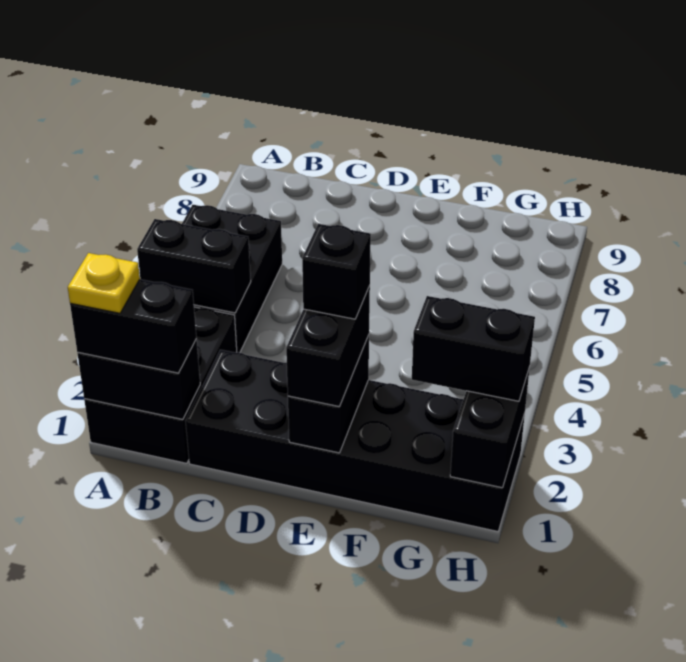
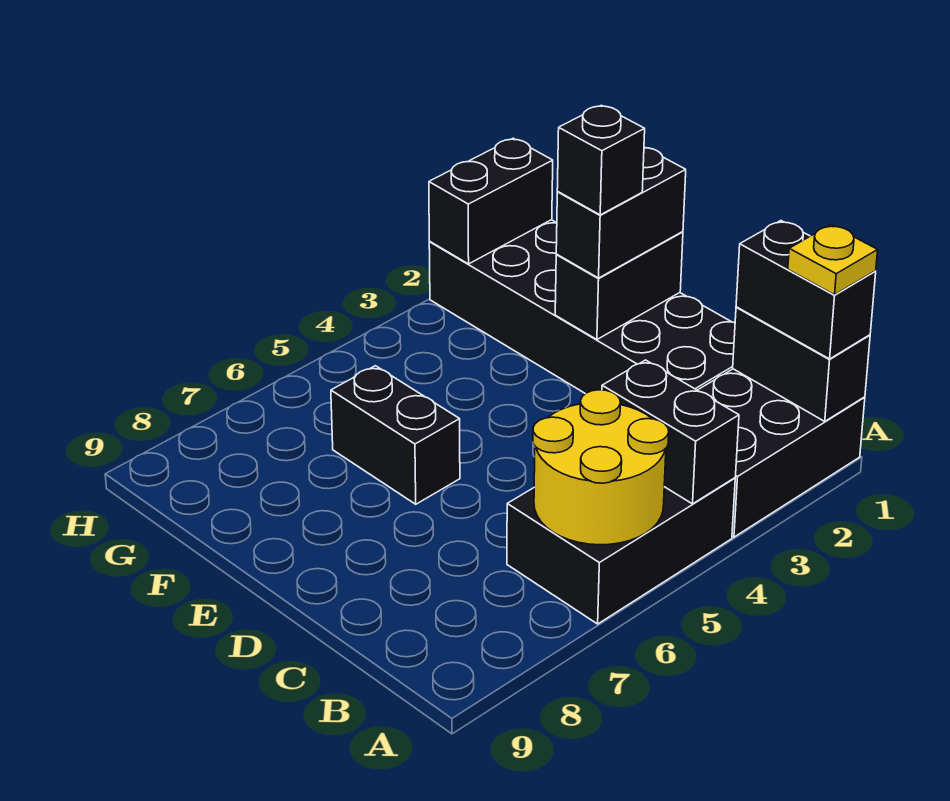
none -> yellow round brick A5:B6 level 2
black brick G2:H2 level 3 -> black brick E6:F6 level 1

